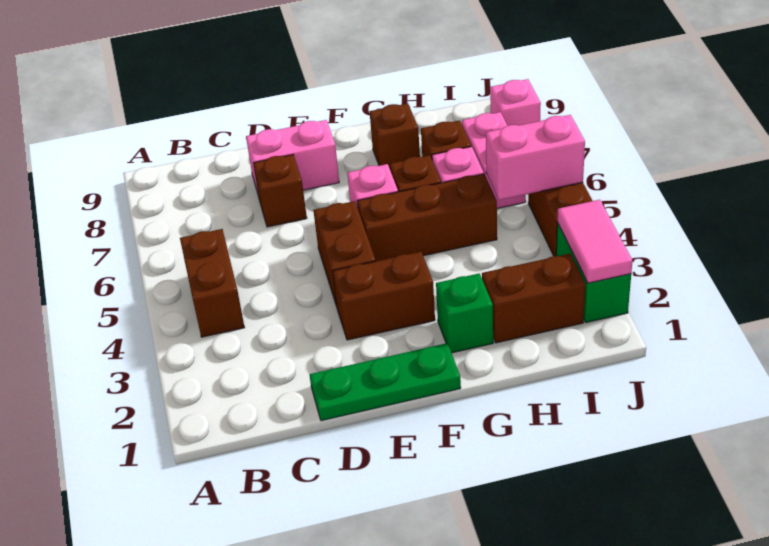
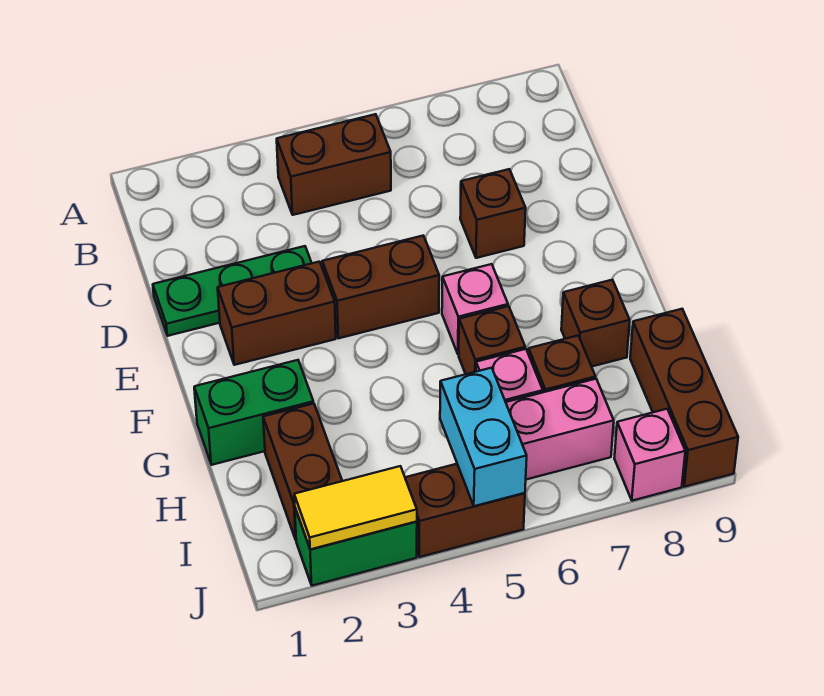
green plate D1:F1 level 1 -> green plate D1:D3 level 1
pink brick D8:E8 level 1 -> none
brown brick E3:F3 level 1 -> brown brick E2:E3 level 1
brown brick F5:H5 level 1 -> brown brick H9:J9 level 1
green brick G2 level 1 -> green brick G1:G2 level 1
pink brick I5:J5 level 2 -> cyan brick I5:J5 level 2
pink tile J2:J3 level 2 -> yellow tile J2:J3 level 2

